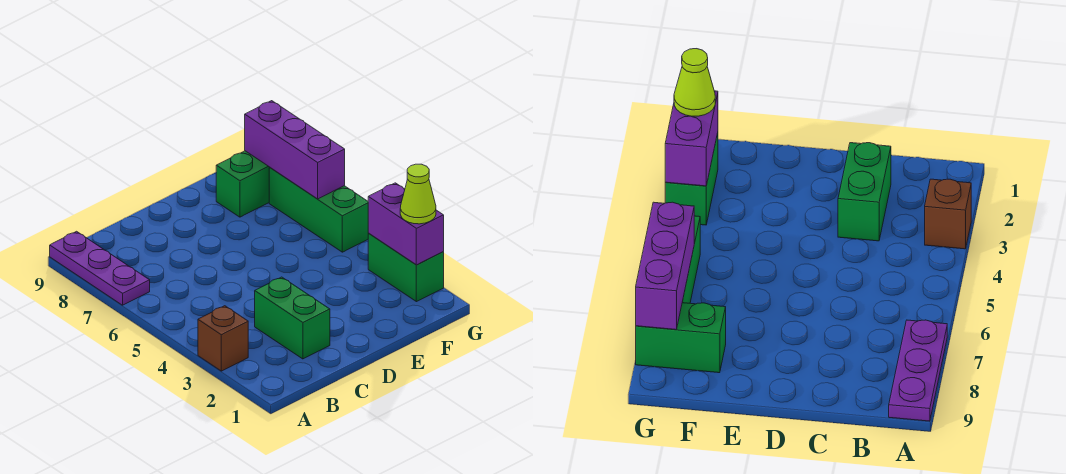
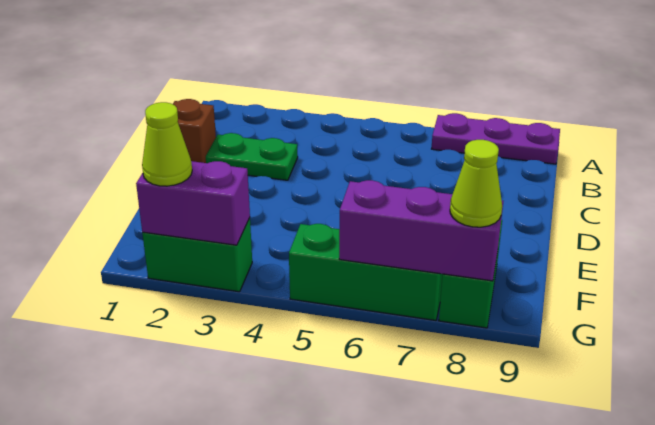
brown brick A3 level 1 -> brown brick C1 level 1
green brick C2:C3 level 1 -> green plate C2:C3 level 1
none -> lime cone G8 level 3

